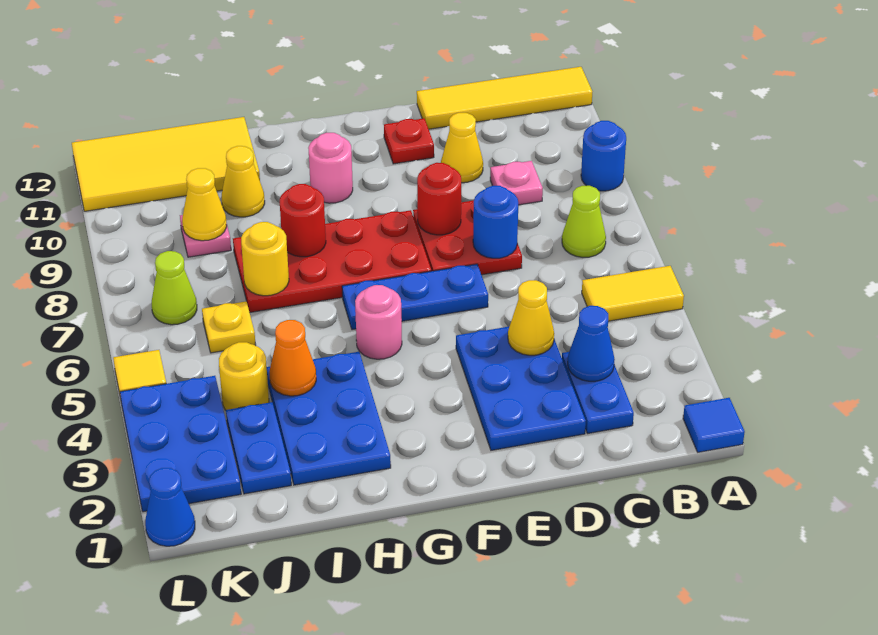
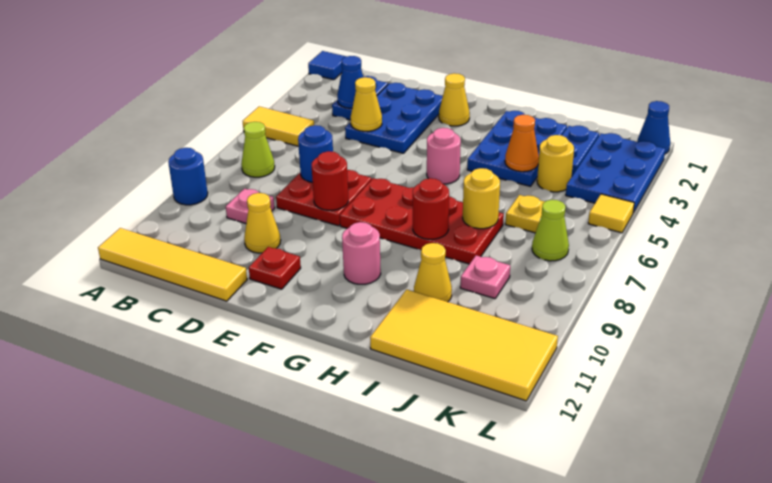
blue plate E6:G6 level 1 -> none
yellow cone J9 level 2 -> yellow cone F2 level 1

